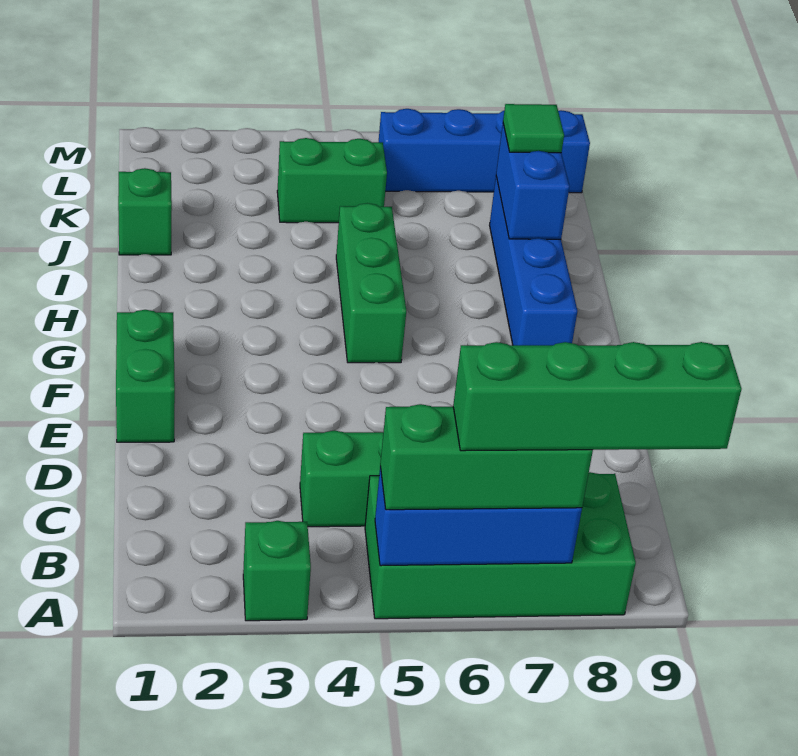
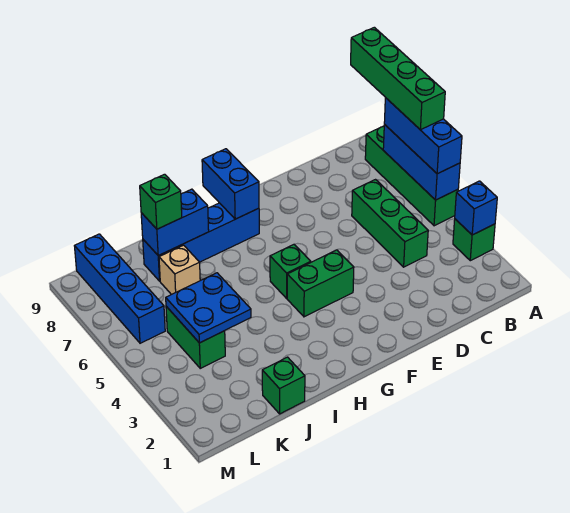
none -> blue brick A3 level 2
green brick A5:B8 level 1 -> green brick A5:A8 level 1
green brick A5:A7 level 3 -> blue brick A5:A7 level 3
green brick E1:F1 level 1 -> green brick F4:G4 level 1
green brick G5:I5 level 1 -> green brick G5 level 1
none -> blue brick G8:G9 level 2
none -> blue plate J4:K5 level 2
none -> tan brick J7 level 1
green tile J8 level 3 -> green brick J8 level 3

